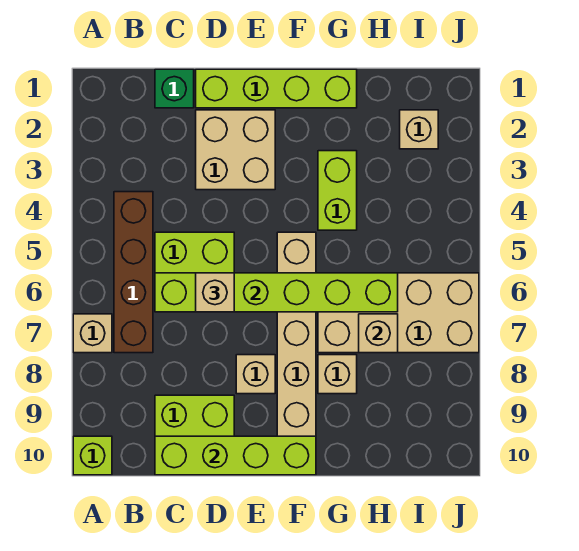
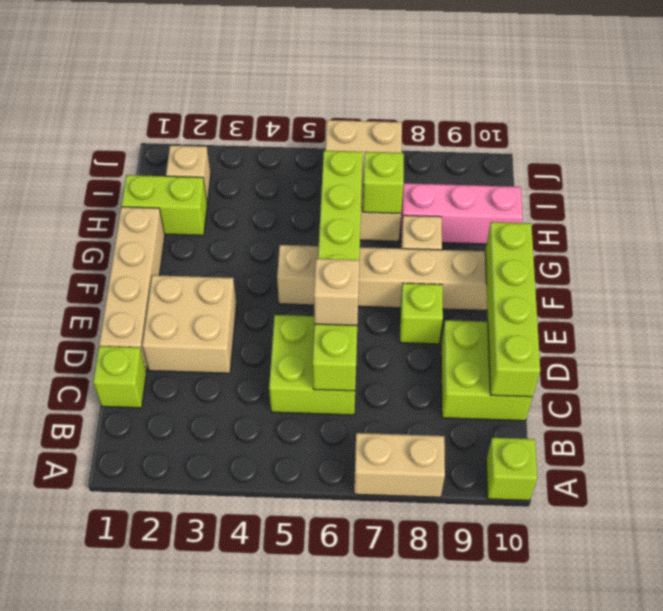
tan brick A7 level 1 -> tan brick A7:A8 level 1
brown brick B4:B7 level 1 -> none
green brick C1 level 1 -> lime brick C1 level 1
lime brick D1:G1 level 1 -> tan brick D1:G1 level 1
tan brick E8 level 1 -> lime brick E8 level 1
lime brick G3:G4 level 1 -> lime brick H1:H2 level 1
tan brick G6:J7 level 1 -> tan brick H6:J7 level 1
tan brick H7 level 2 -> lime brick H7 level 2
none -> pink brick H8:H10 level 1

